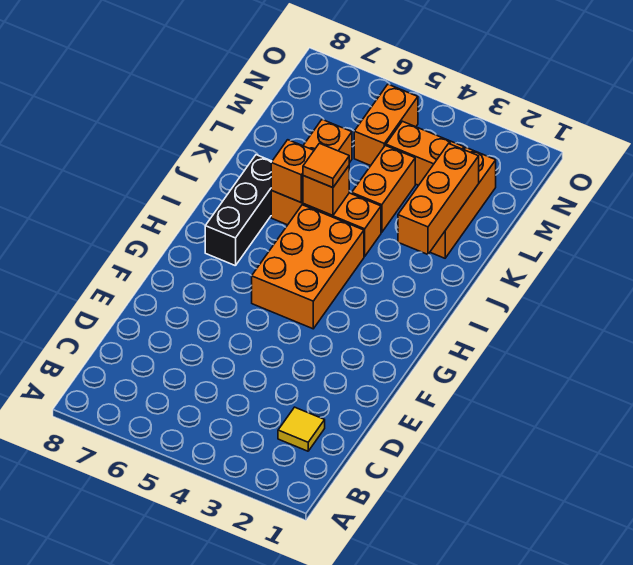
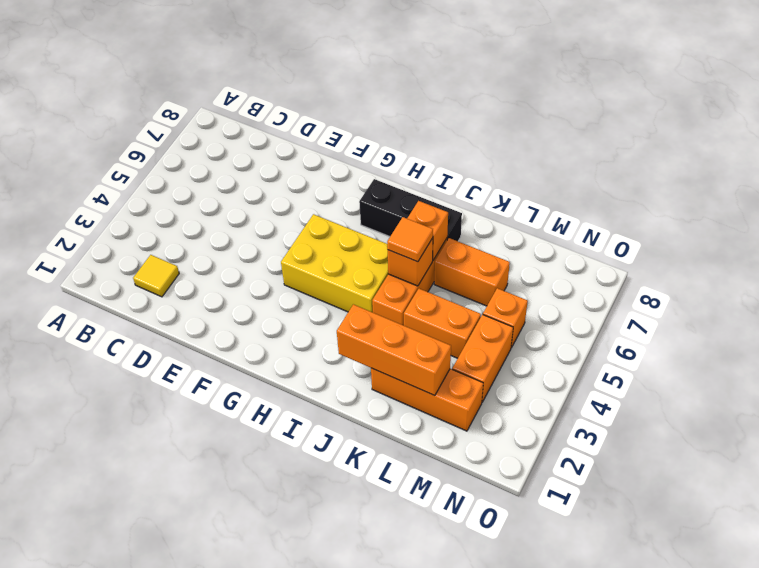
orange brick G4:I5 level 1 -> yellow brick G4:I5 level 1
orange brick M5:N5 level 1 -> orange brick M5 level 1

